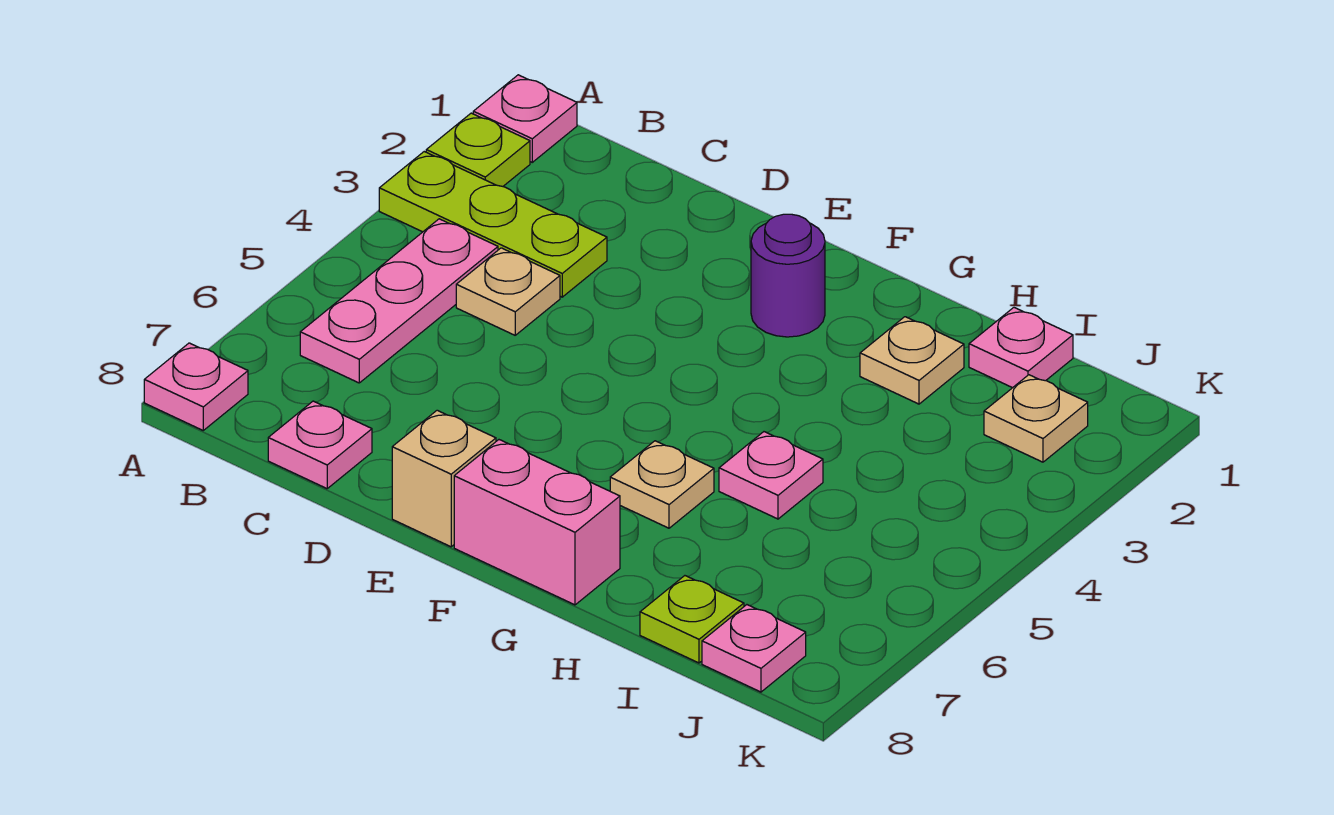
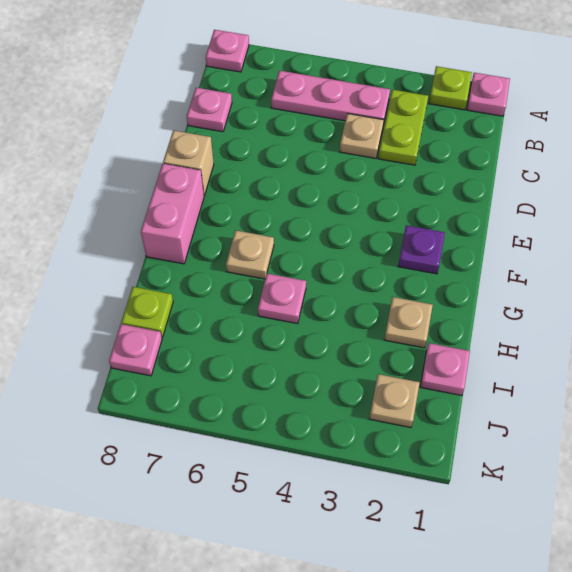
lime plate A3:C3 level 1 -> lime plate B3:C3 level 1
purple round brick F2 level 1 -> purple plate F2 level 1

